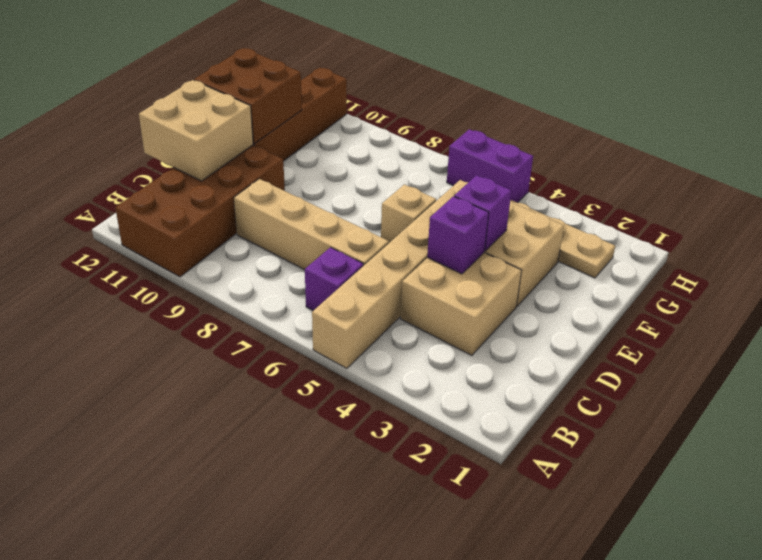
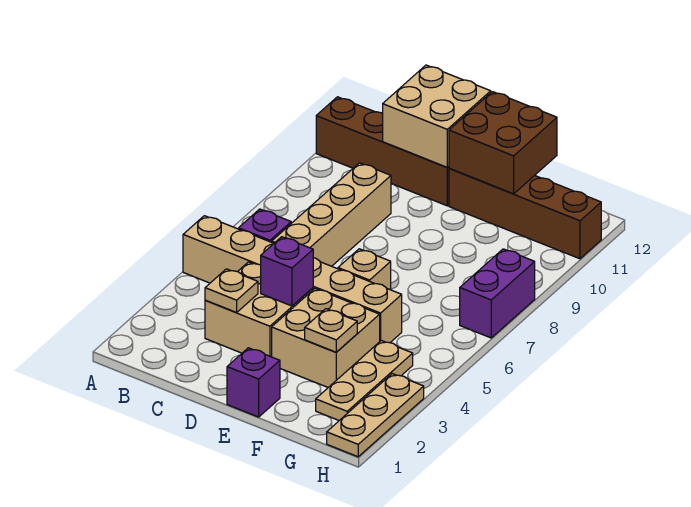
brown brick A10:D11 level 1 -> brown brick A11:D11 level 1
none -> tan plate C3 level 2
purple brick E4 level 2 -> purple brick E1 level 1
none -> tan plate F3 level 2
none -> tan plate H1:H3 level 1
purple brick H5:H6 level 1 -> purple brick H7:H8 level 1

